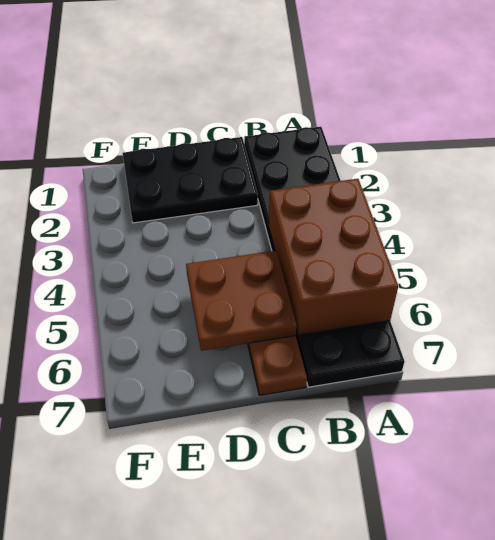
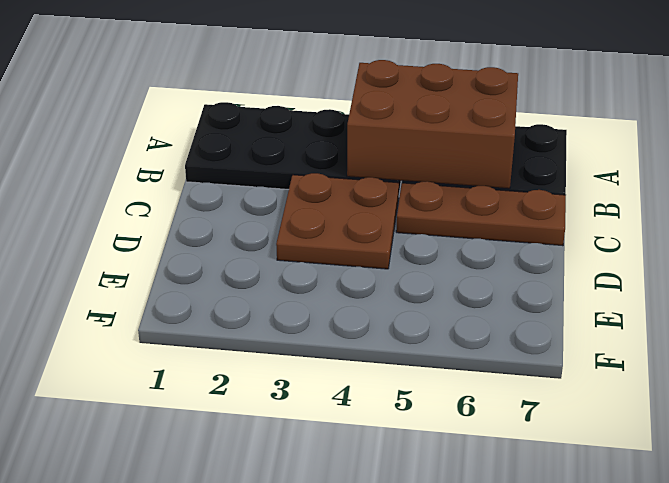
black plate C1:E2 level 1 -> none
brown plate C5:D6 level 2 -> brown plate C3:D4 level 1

